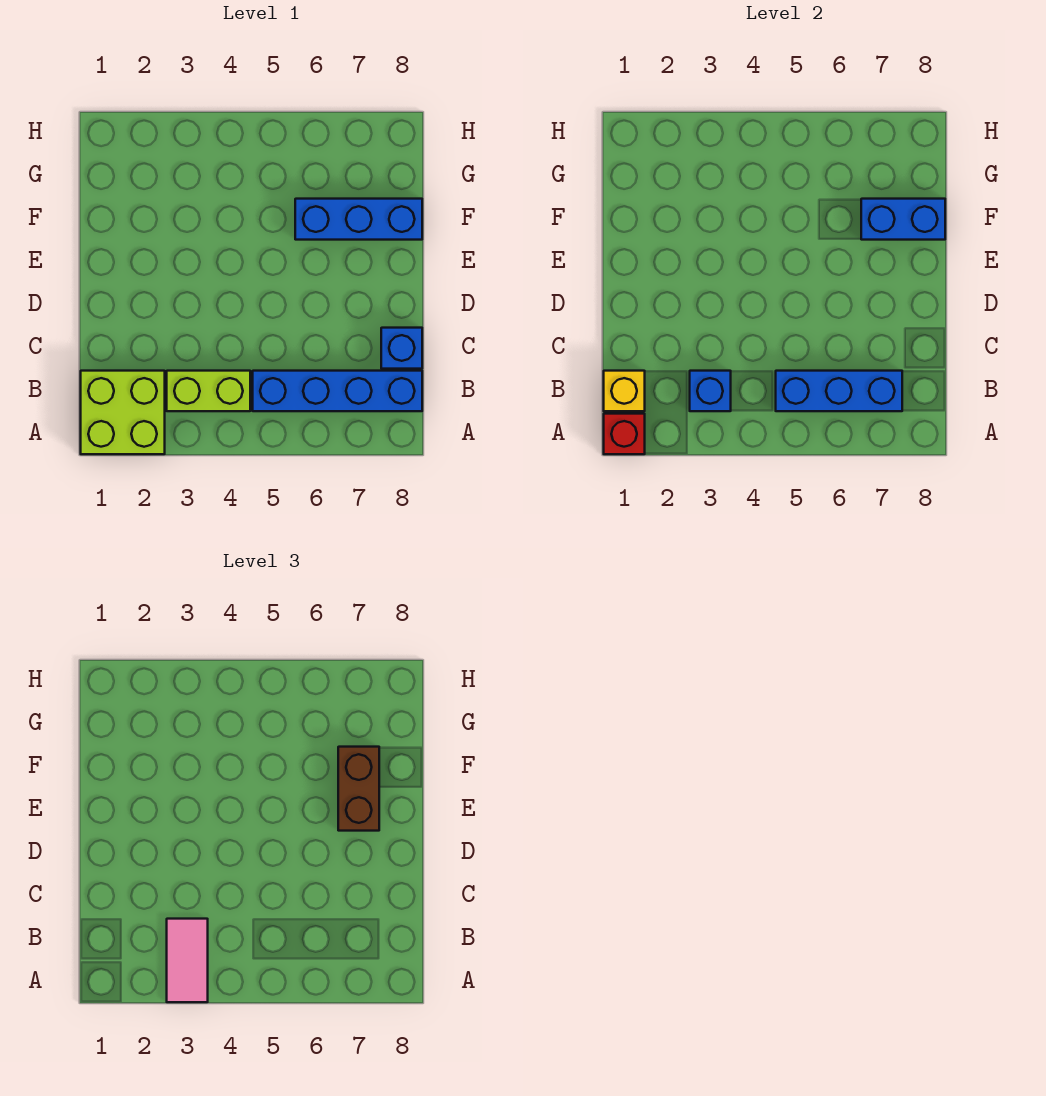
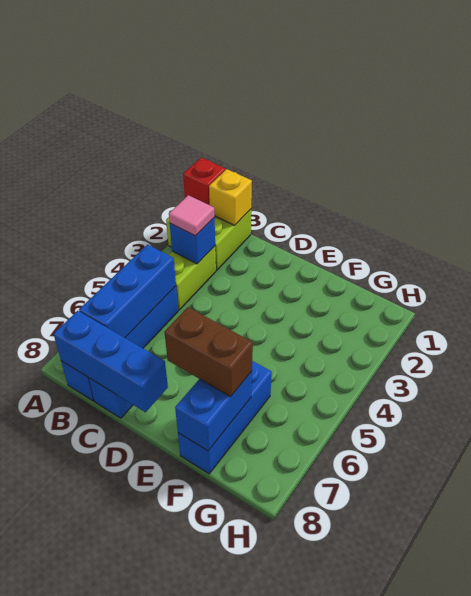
pink tile A3:B3 level 3 -> pink tile B3 level 3
none -> blue brick B8:D8 level 2

